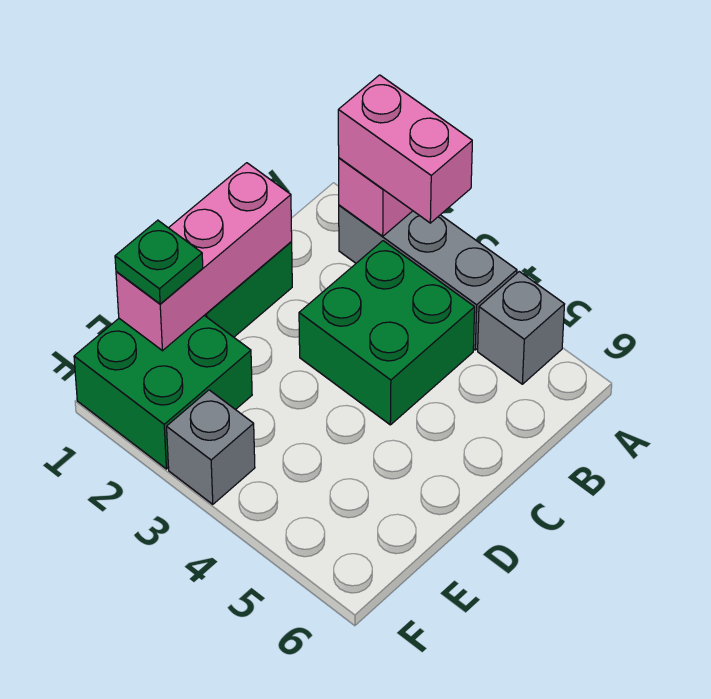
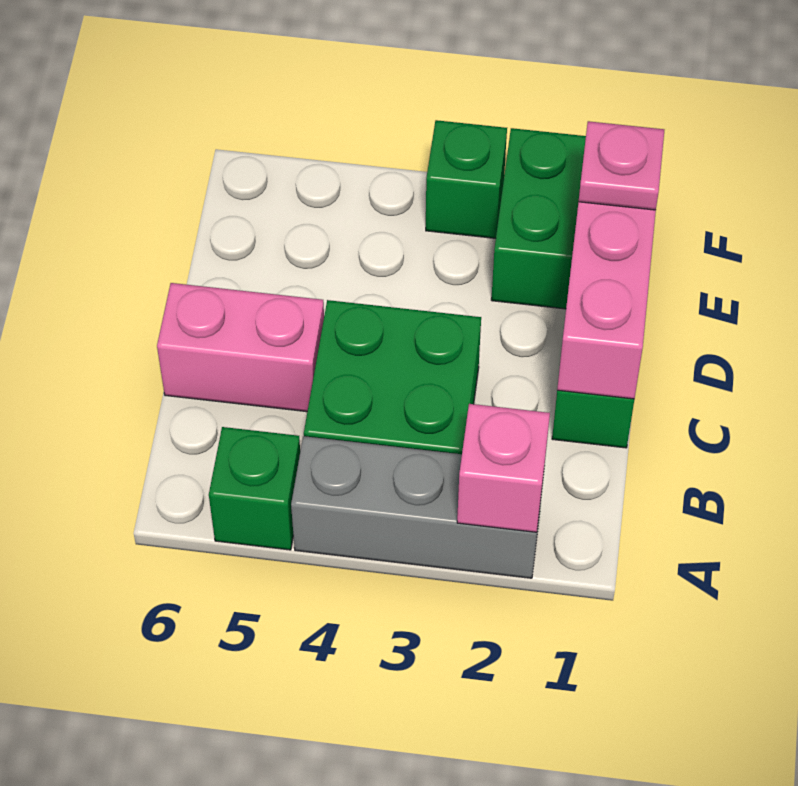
pink brick A2:A3 level 3 -> pink brick C5:C6 level 1
grey brick A5 level 1 -> green brick A5 level 1
green plate E1 level 3 -> pink plate E1 level 3
grey brick F3 level 1 -> green brick F3 level 1

